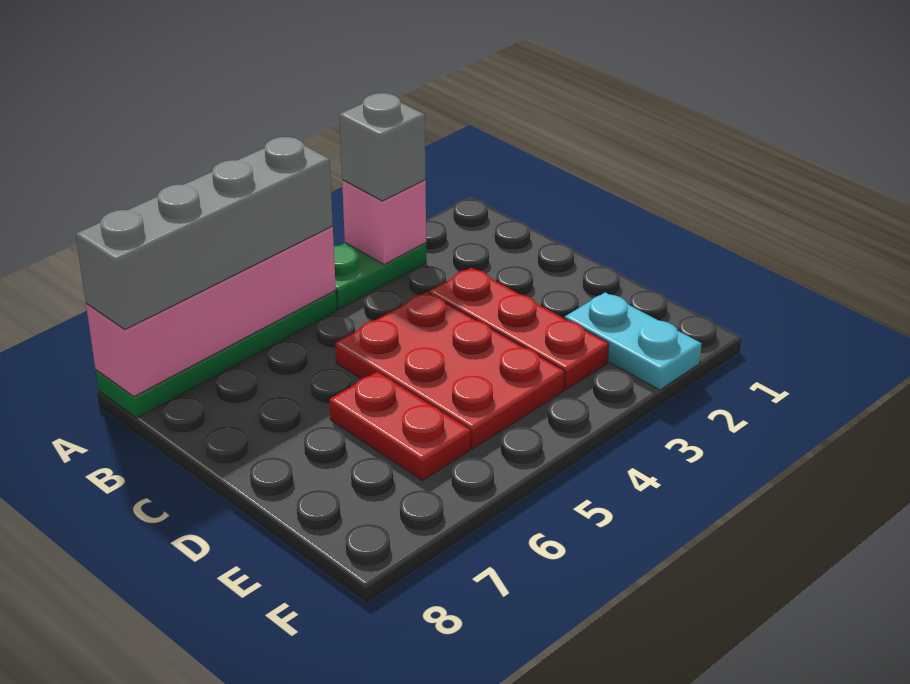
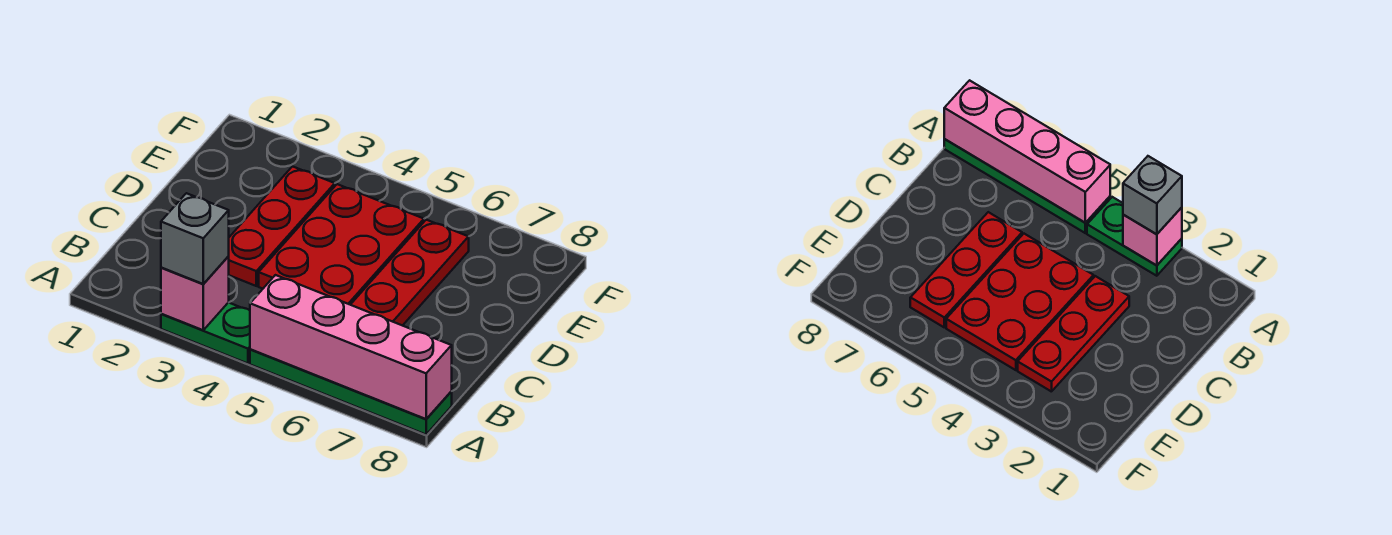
grey brick A5:A8 level 3 -> none
red plate D6:E6 level 1 -> red plate C6:E6 level 1
cyan plate E2:F2 level 1 -> none

